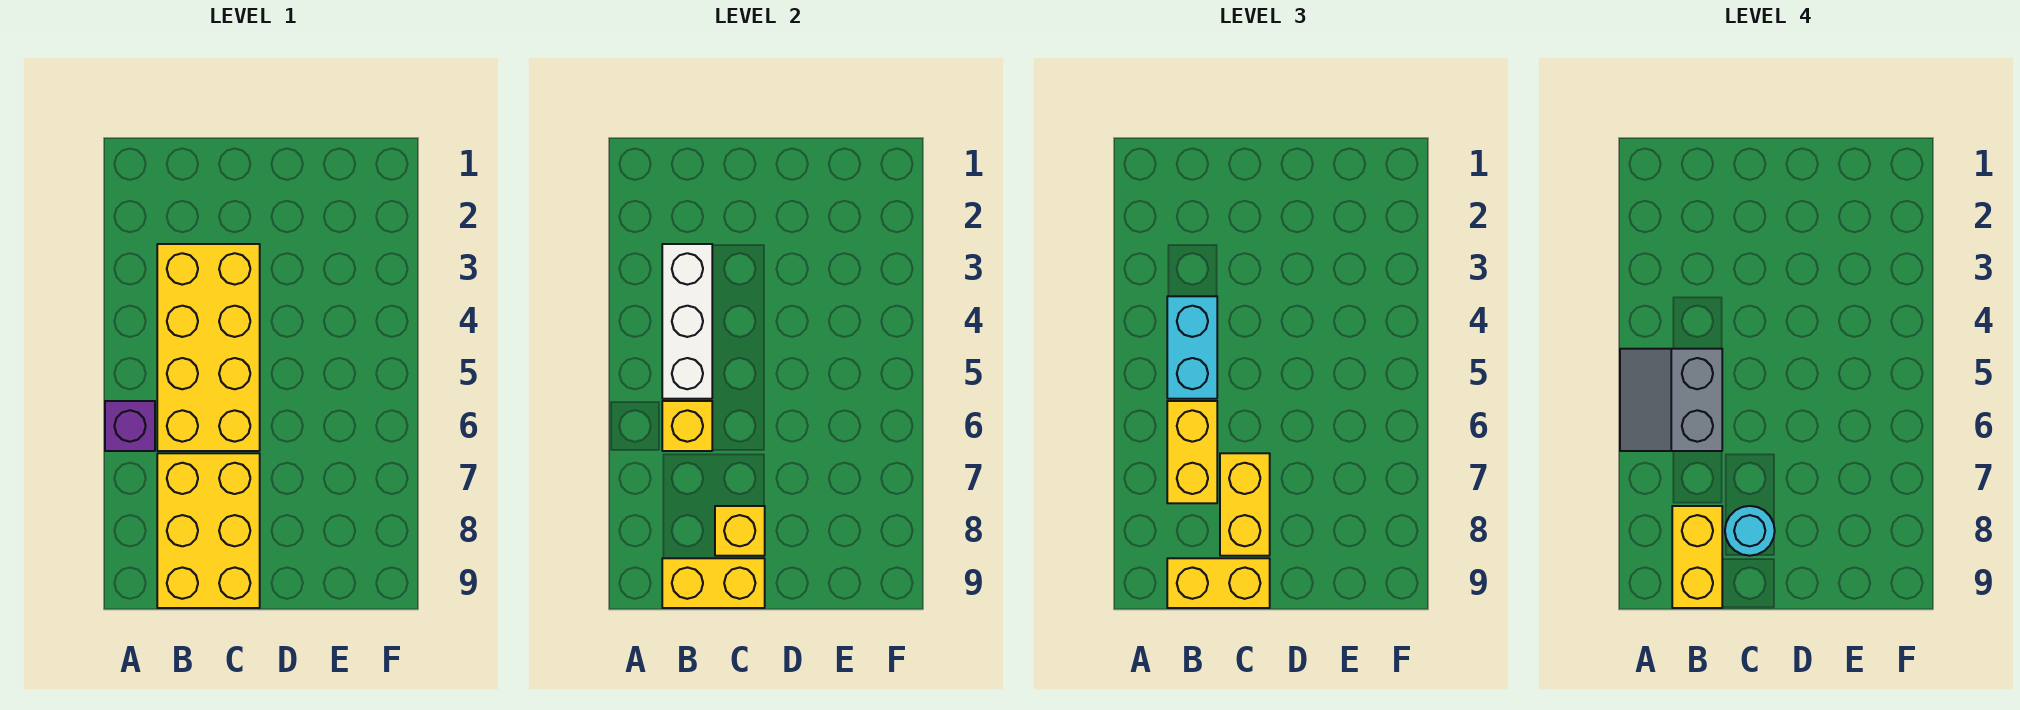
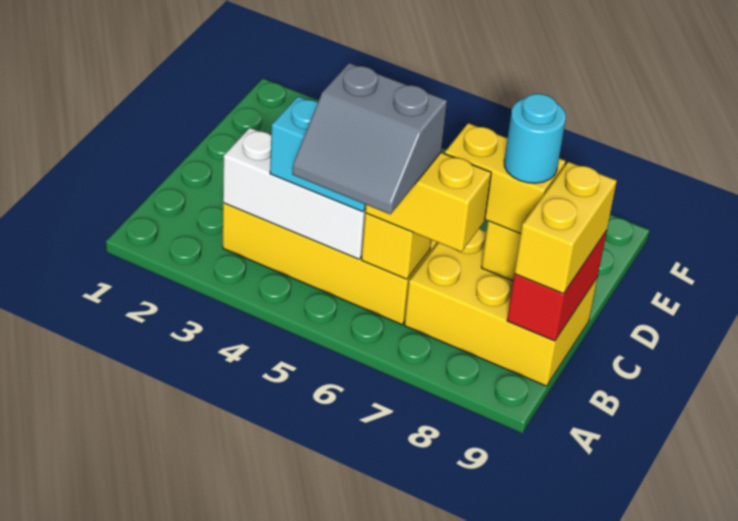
purple brick A6 level 1 -> none
yellow brick B8:B9 level 4 -> none
yellow brick B9:C9 level 2 -> red brick B9:C9 level 2

